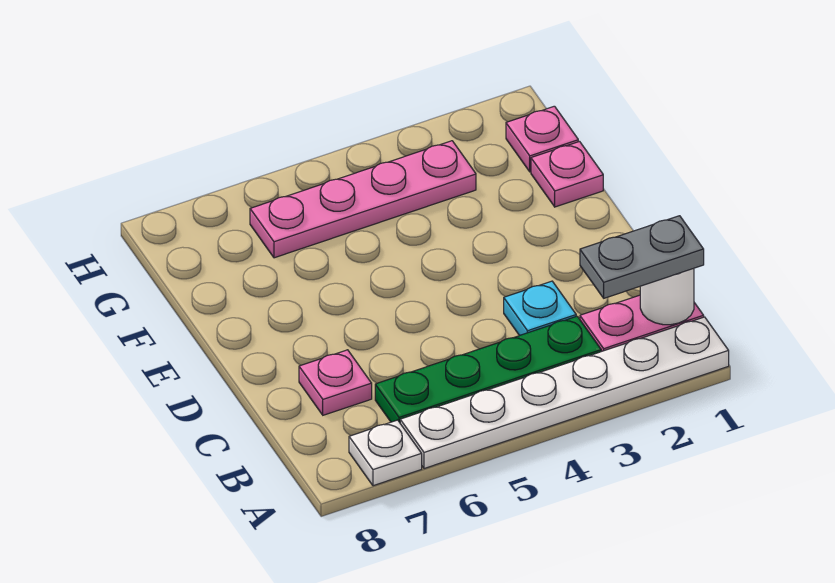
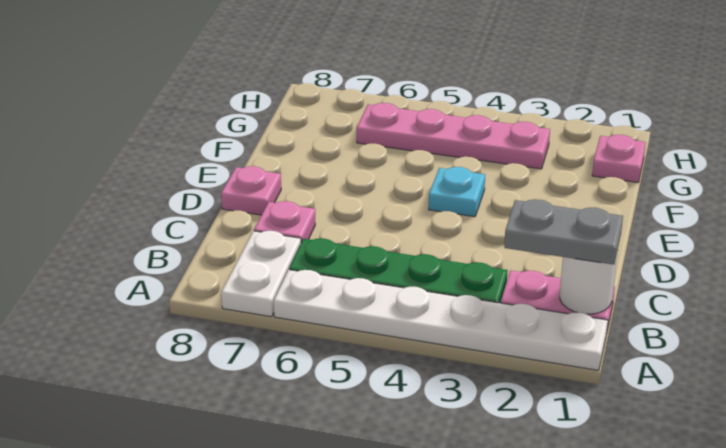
white plate A7 level 1 -> white plate A7:B7 level 1
cyan plate C3 level 1 -> cyan plate E4 level 1
pink plate F1 level 1 -> pink plate D8 level 1

